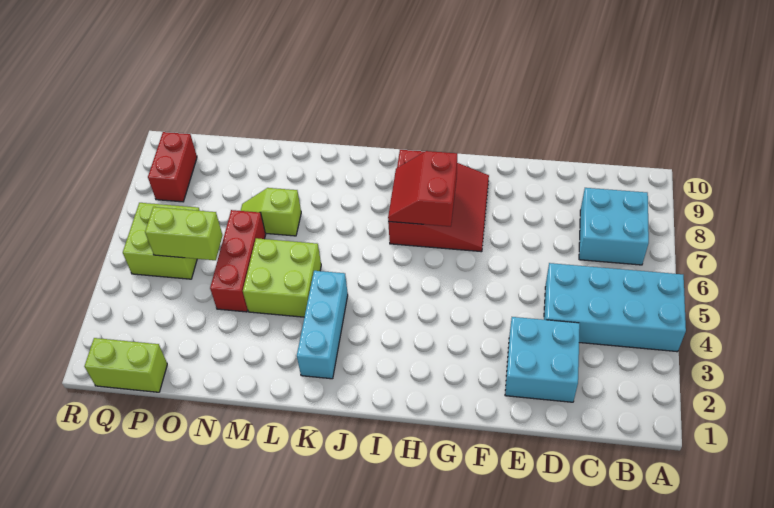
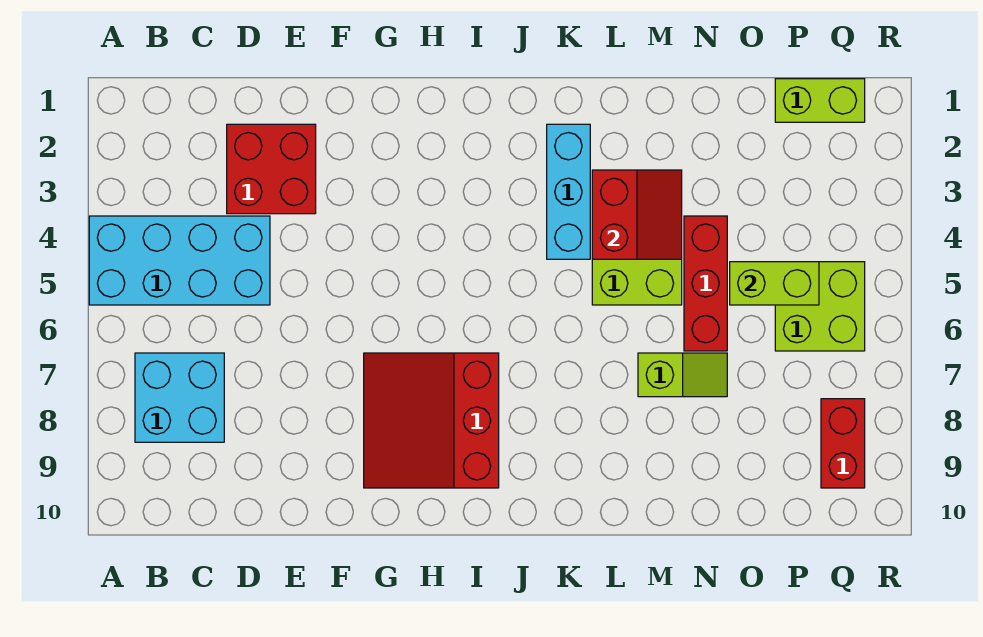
cyan brick D2:E3 level 1 -> red brick D2:E3 level 1
red slope H7:I8 level 2 top H -> red slope L3:M4 level 2 top L

